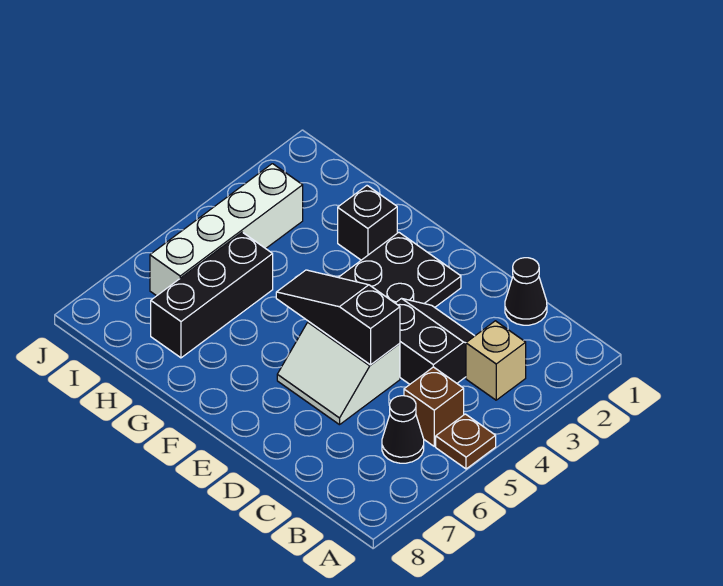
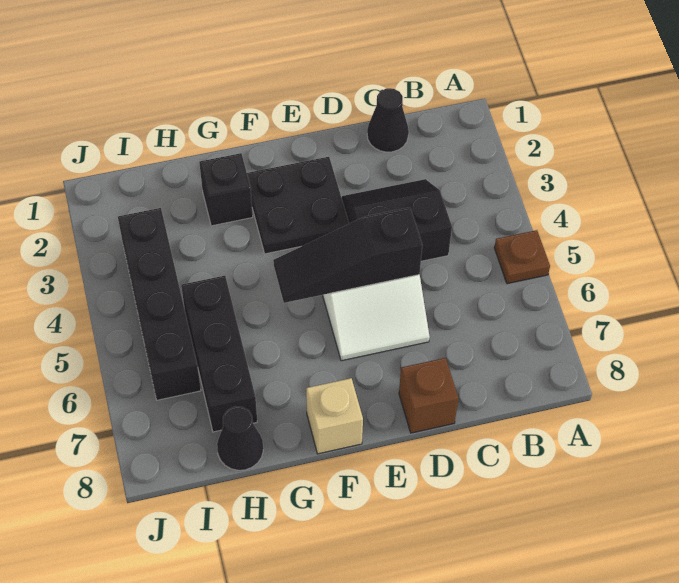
tan brick B3 level 1 -> tan brick F8 level 1
brown brick B5 level 1 -> brown brick D8 level 1
black cone B6 level 1 -> black cone H8 level 1
white brick I3:I6 level 1 -> black brick I3:I6 level 1

